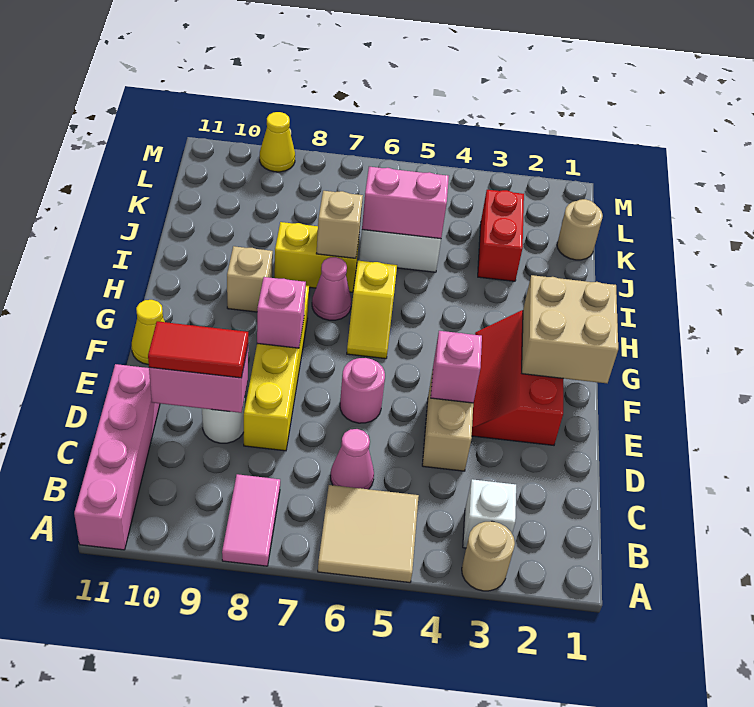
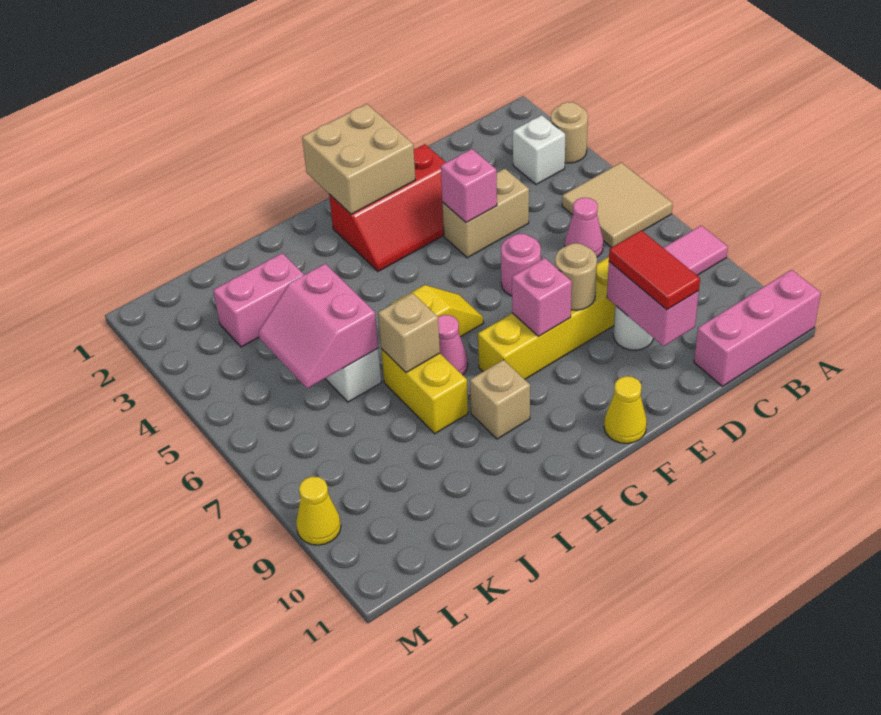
pink brick A11:D11 level 1 -> pink brick A11:C11 level 1
red brick J3:K3 level 1 -> pink brick J3:K3 level 1
tan round brick K1 level 1 -> tan round brick E8 level 2

